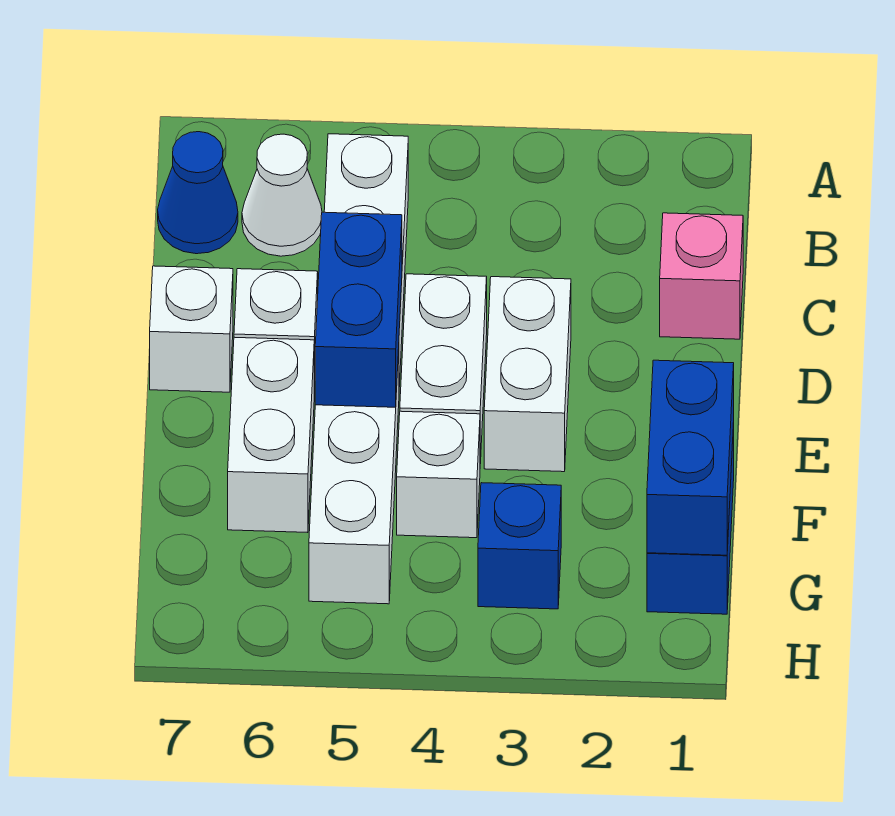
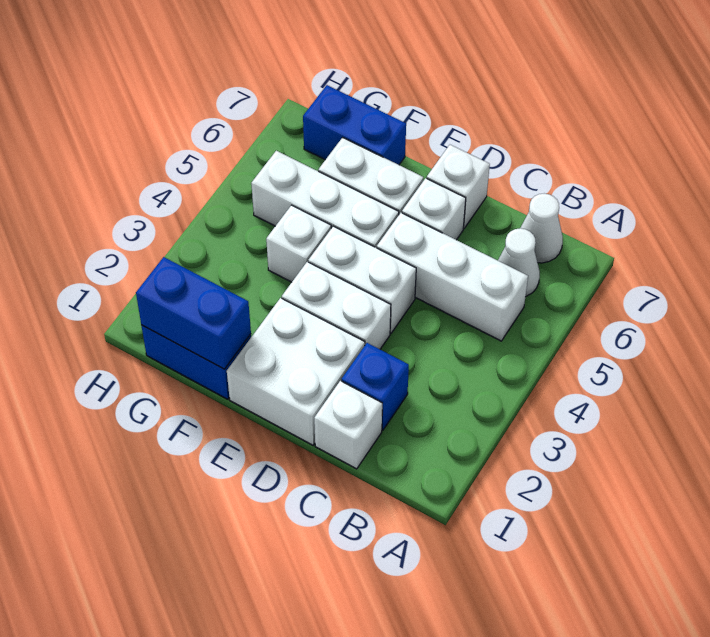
blue cone B7 level 1 -> white cone B7 level 1
pink brick C1 level 1 -> white brick C1 level 1
none -> white brick D1:E2 level 1
blue brick D5:E5 level 2 -> blue brick F7:G7 level 1
blue brick G3 level 1 -> blue brick C2 level 1

